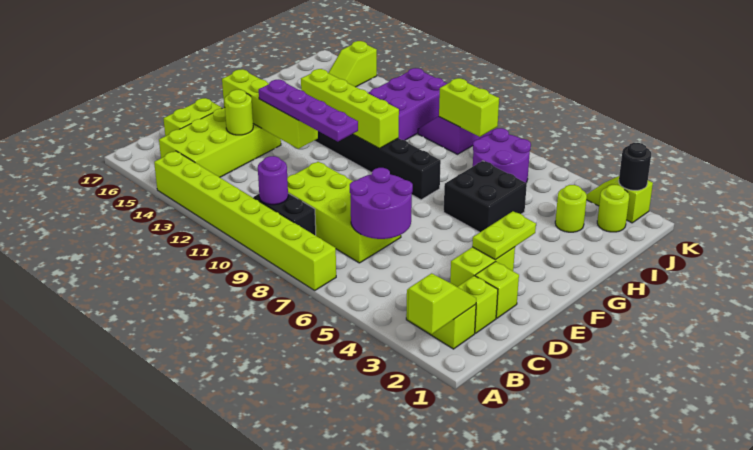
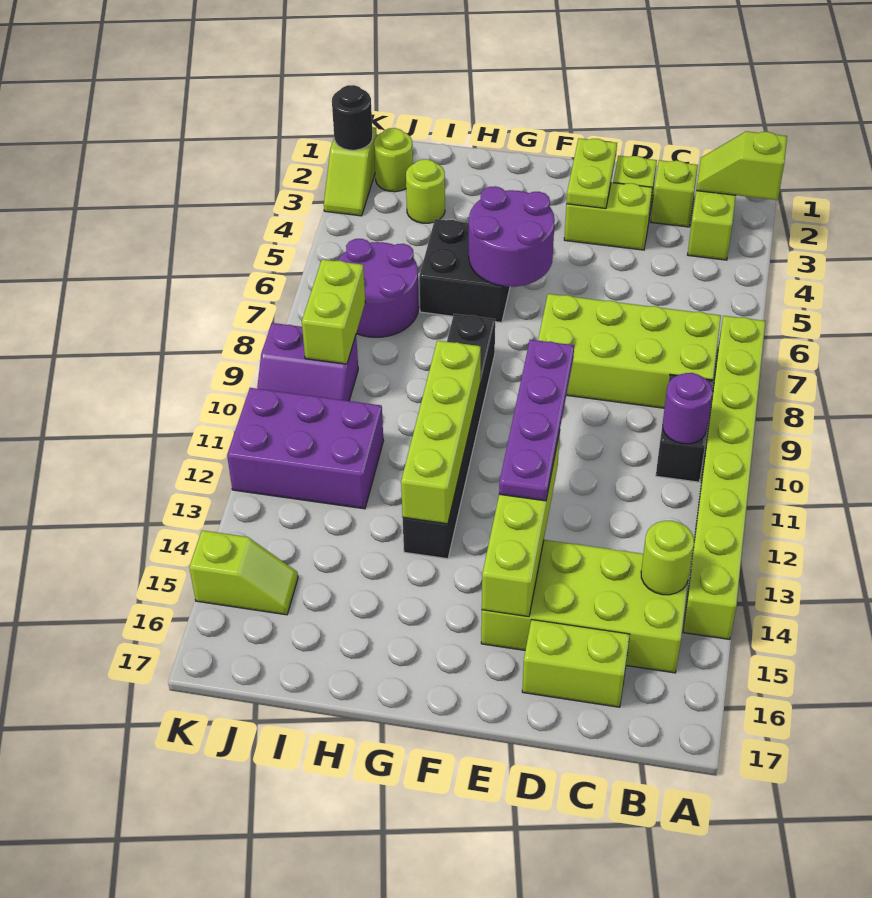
purple round brick C6:D7 level 2 -> purple round brick F5:G6 level 2
lime brick C7:D10 level 1 -> lime brick B7:E8 level 1
lime round brick D14 level 2 -> lime round brick B14 level 2
lime plate E3:F3 level 2 -> lime plate E2:E3 level 2

